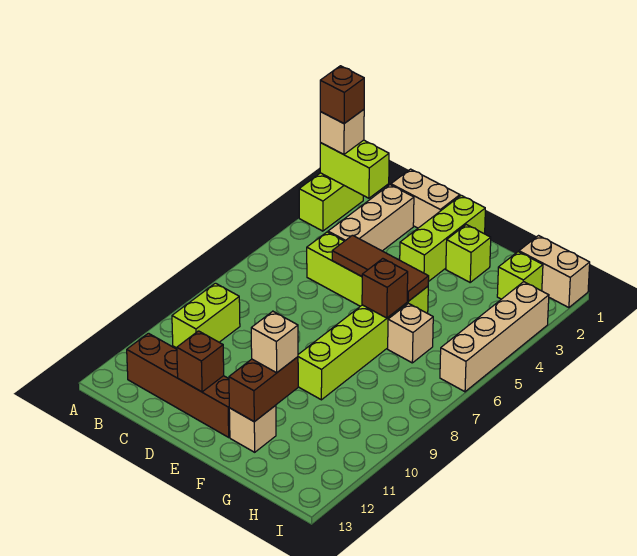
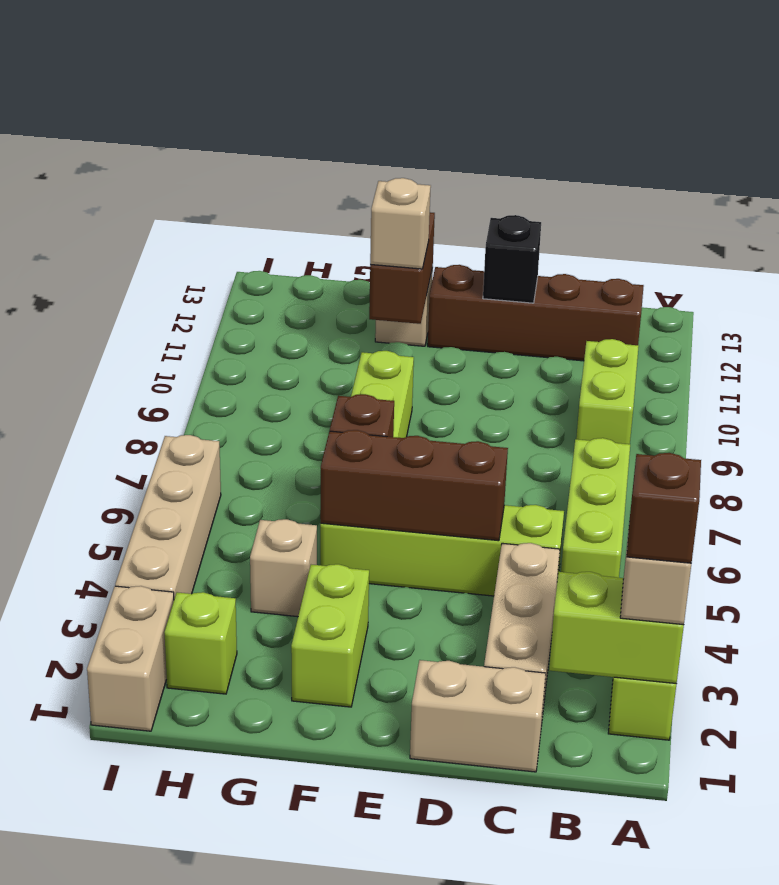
brown tile D5:F5 level 2 -> brown brick D5:F5 level 2
brown brick D12 level 2 -> black brick D12 level 2
lime brick E1:E3 level 1 -> lime brick B5:B7 level 1
lime brick F2 level 1 -> lime brick F2:F3 level 1
tan brick G6 level 1 -> tan brick G4 level 1
tan brick H1:I1 level 1 -> tan brick I1:I2 level 1

